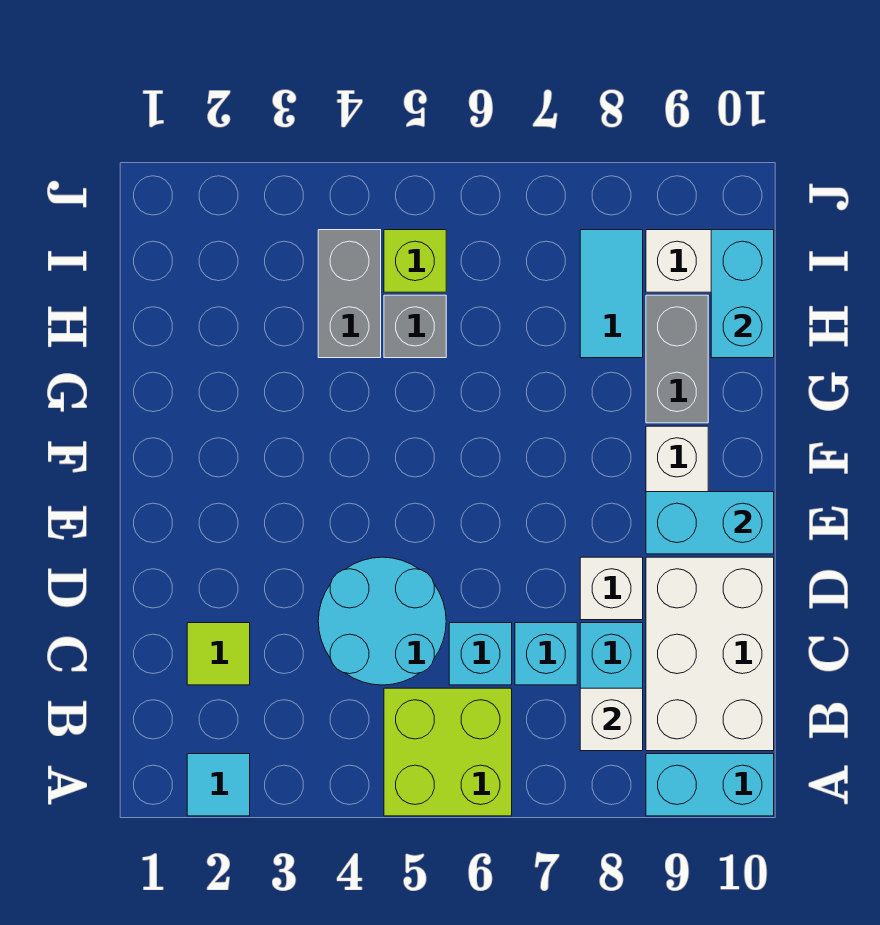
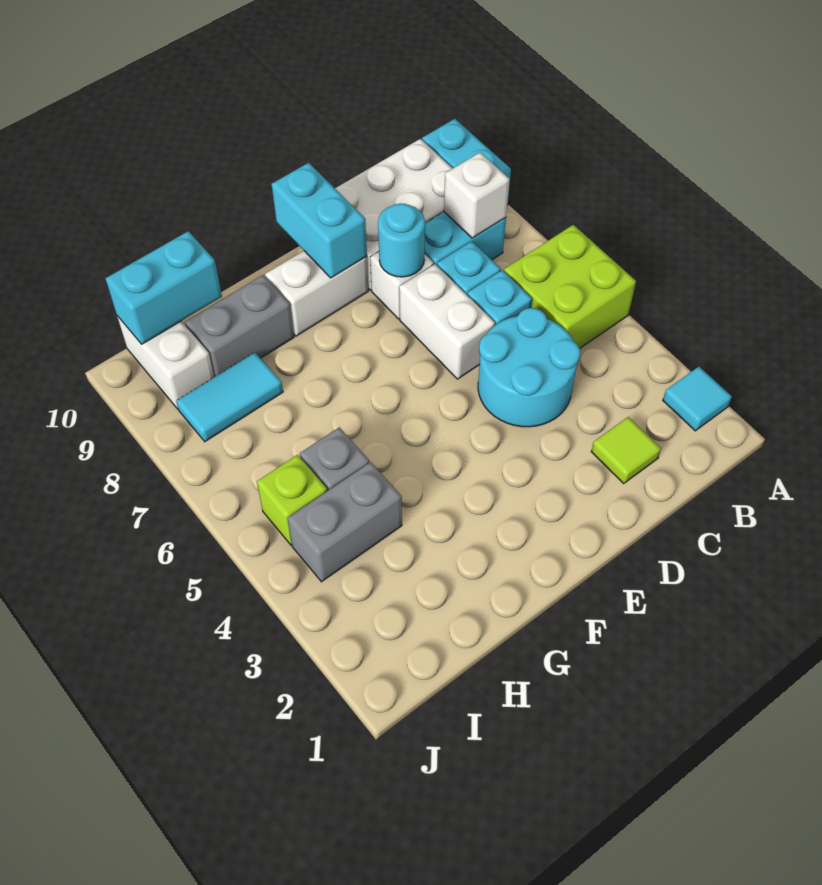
none -> white brick D6:D7 level 1
none -> cyan round brick D8 level 2

